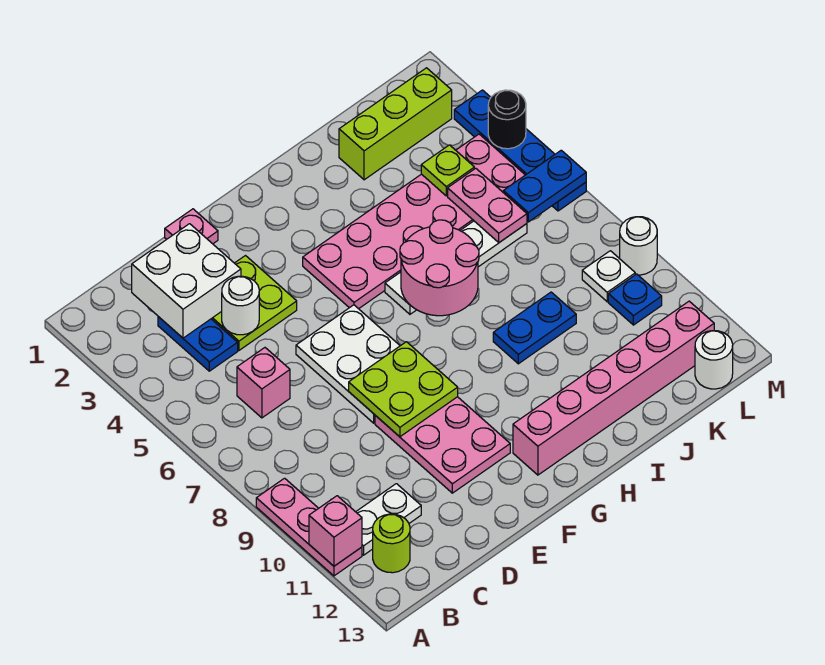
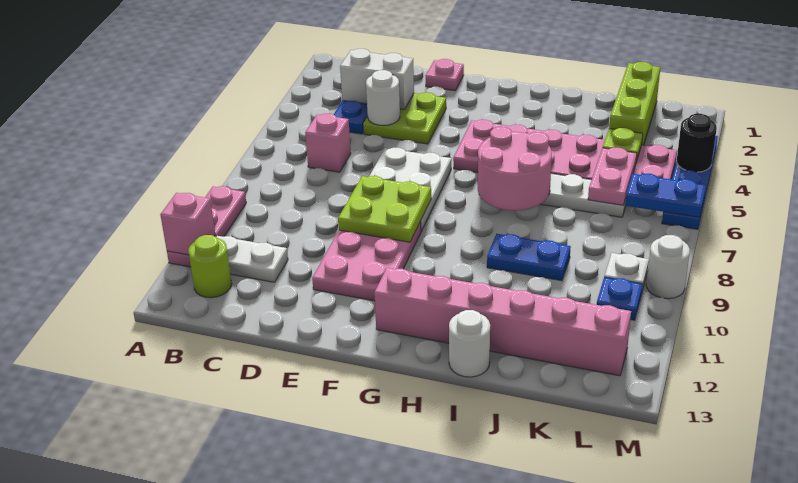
white brick C2:D3 level 2 -> white brick C3:D3 level 2
lime brick J2:L2 level 1 -> lime brick K1:K3 level 1
white round brick L13 level 1 -> white round brick I13 level 1

